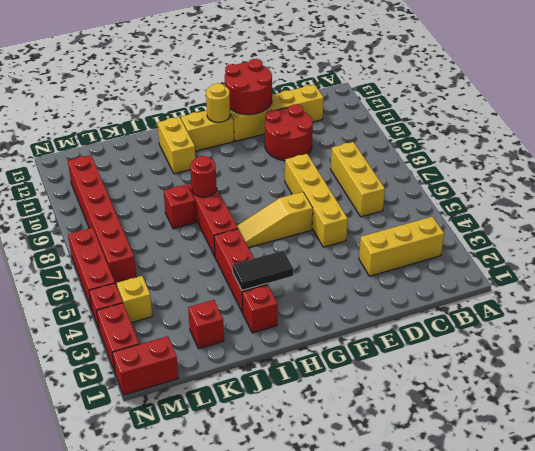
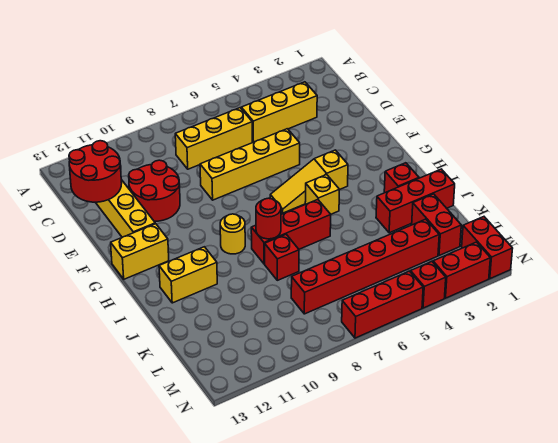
yellow brick B3:D3 level 1 -> yellow brick C3:C5 level 1
red round brick E12:F13 level 2 -> red round brick C12:D13 level 2
yellow slope F6:H6 level 1 top F -> yellow slope G4:G6 level 1 top 4
yellow brick G12:H12 level 1 -> yellow brick G12:G13 level 1
yellow round brick G12 level 2 -> yellow round brick H9 level 1
black tile H3:I3 level 2 -> none
red brick I3:I5 level 1 -> red brick J1:J3 level 1
red brick K2 level 1 -> red brick K2:L2 level 1
yellow brick M4 level 1 -> yellow brick H5 level 1
red brick M6:M11 level 1 -> red brick L3:L8 level 1

